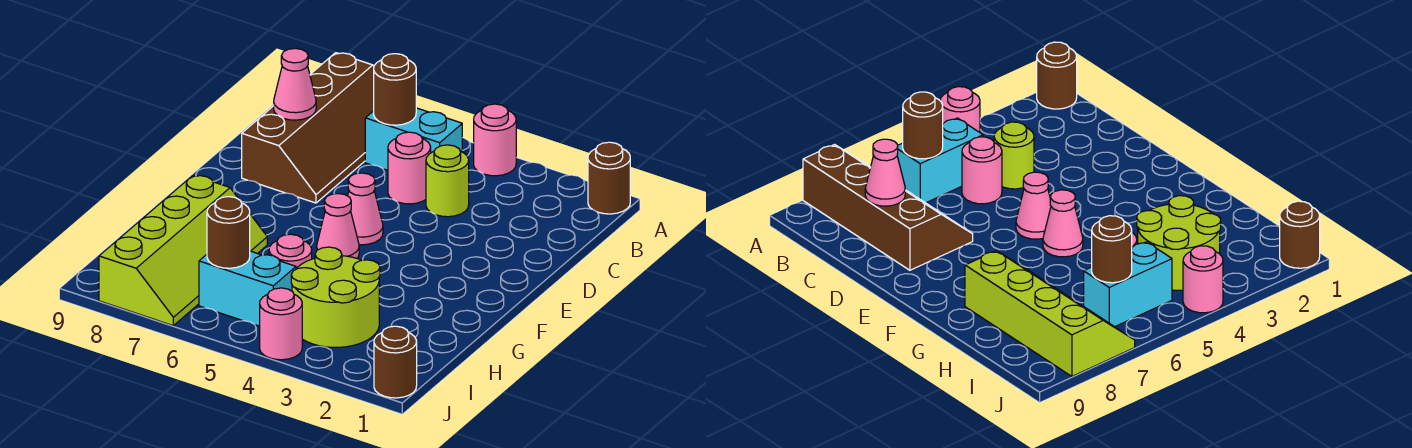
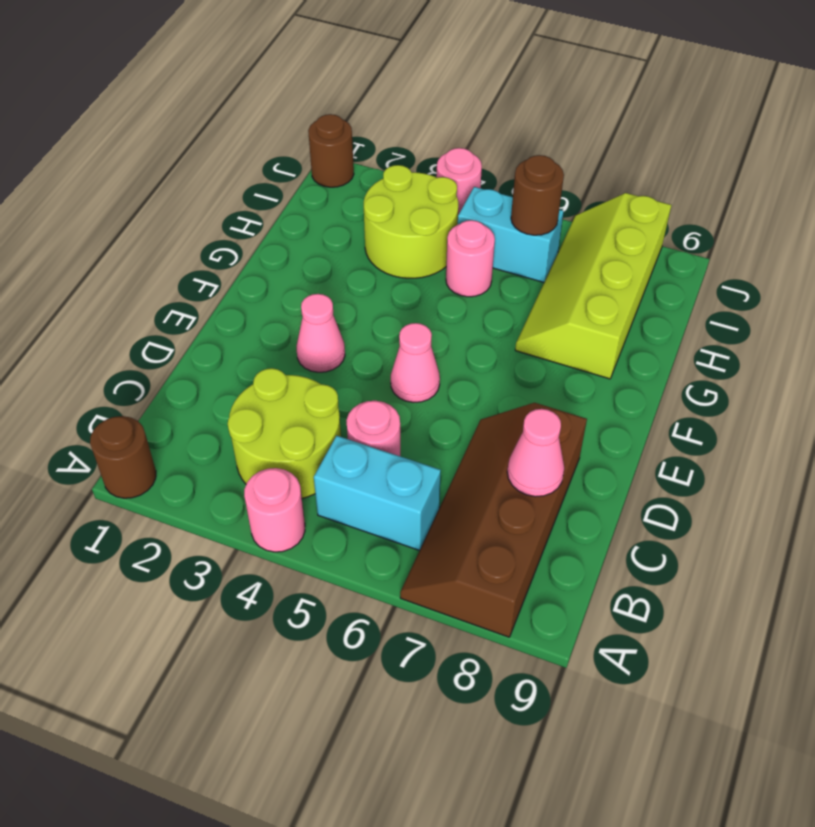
brown round brick B6 level 2 -> none
lime round brick C4 level 1 -> lime round brick B3:C4 level 1
pink cone F5 level 1 -> pink cone E3 level 1

